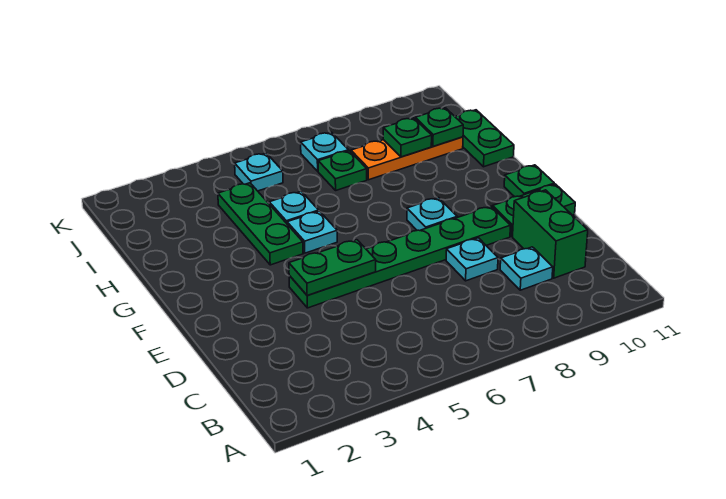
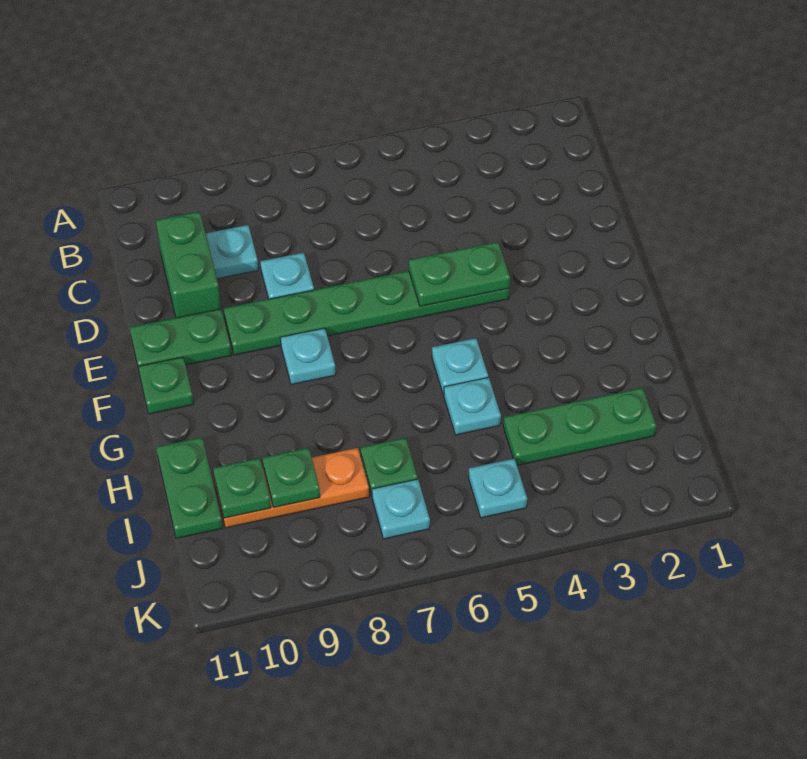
green plate G4:I4 level 1 -> green plate I2:I4 level 1

